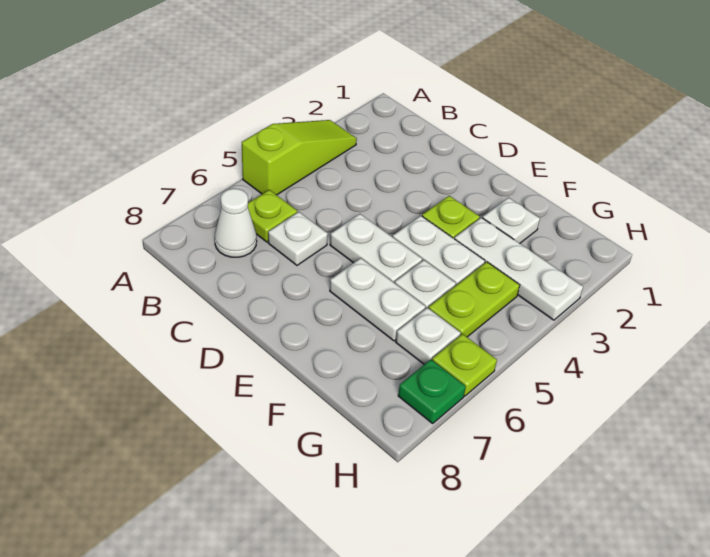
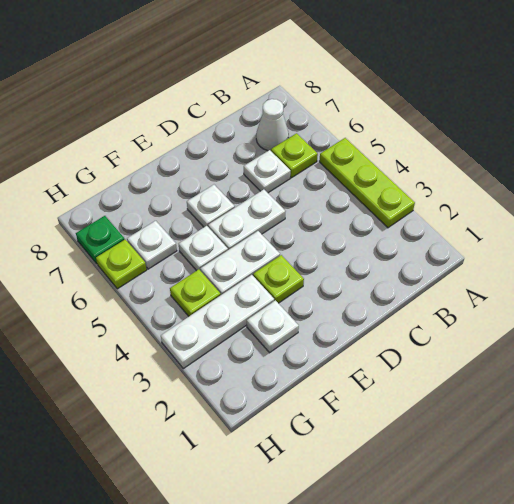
lime slope A3:A5 level 1 top 5 -> lime plate A3:A5 level 1
white plate E6:F6 level 1 -> white plate E6 level 1
lime plate G4:G5 level 1 -> lime plate G4 level 1

